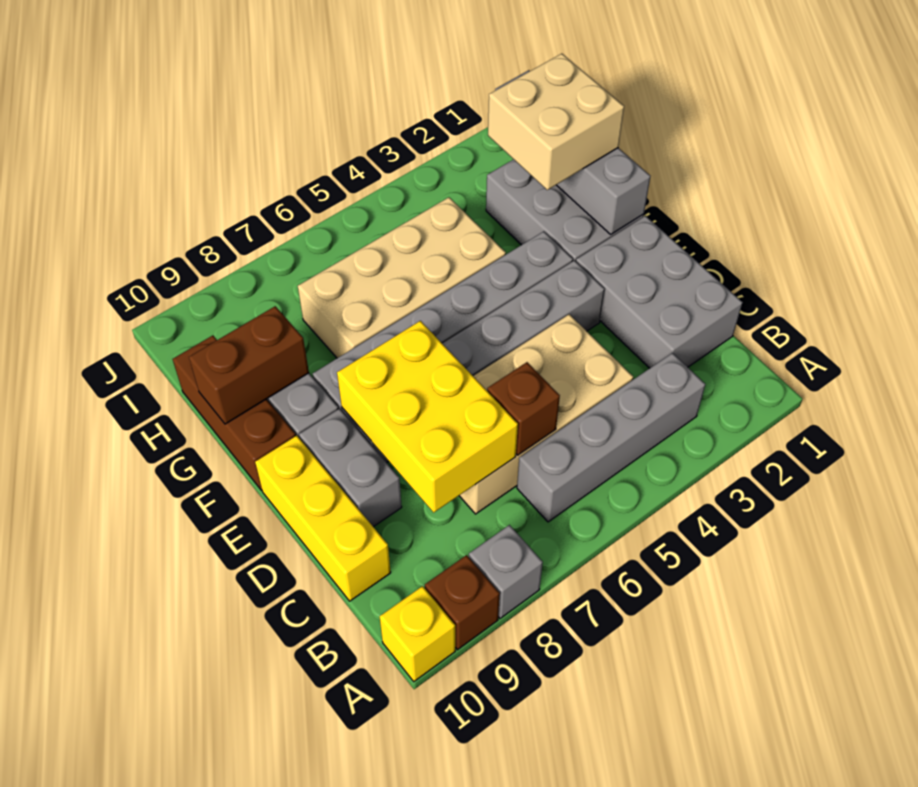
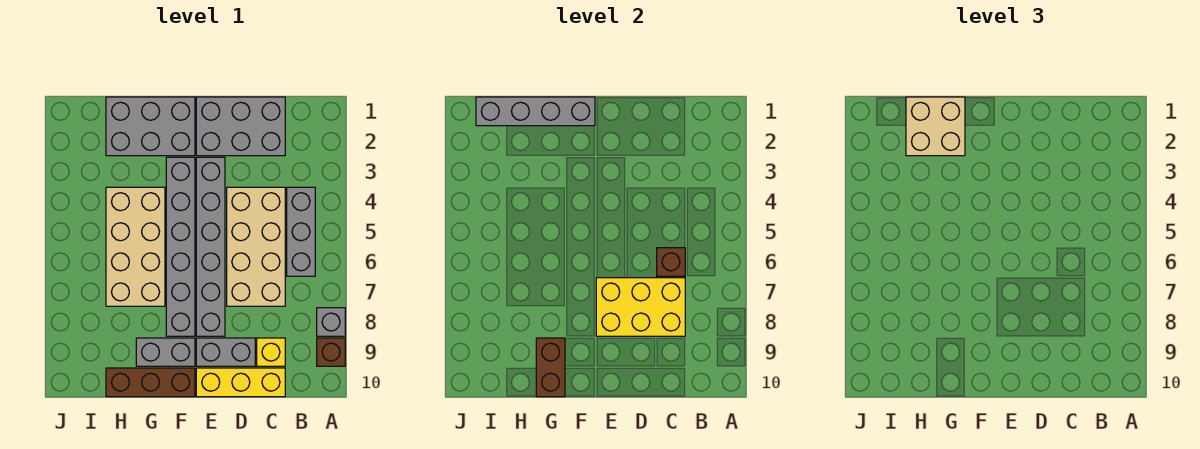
yellow brick A10 level 1 -> yellow brick C9 level 1
grey brick B3:B6 level 1 -> grey brick B4:B6 level 1

